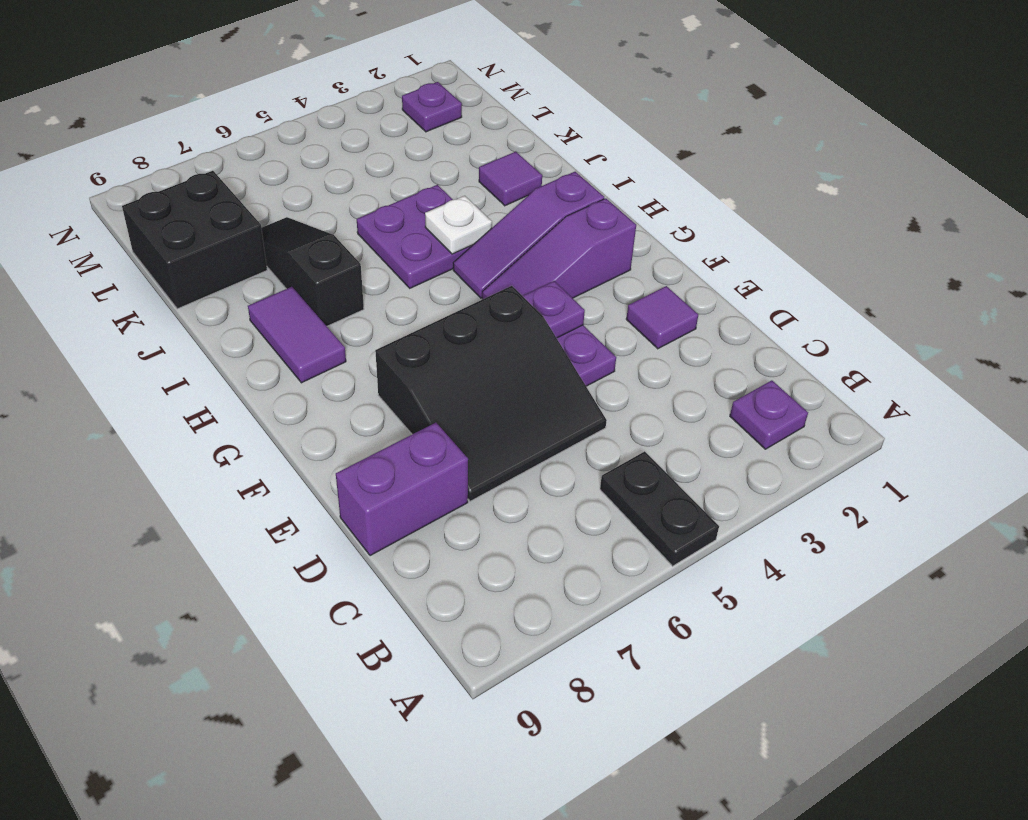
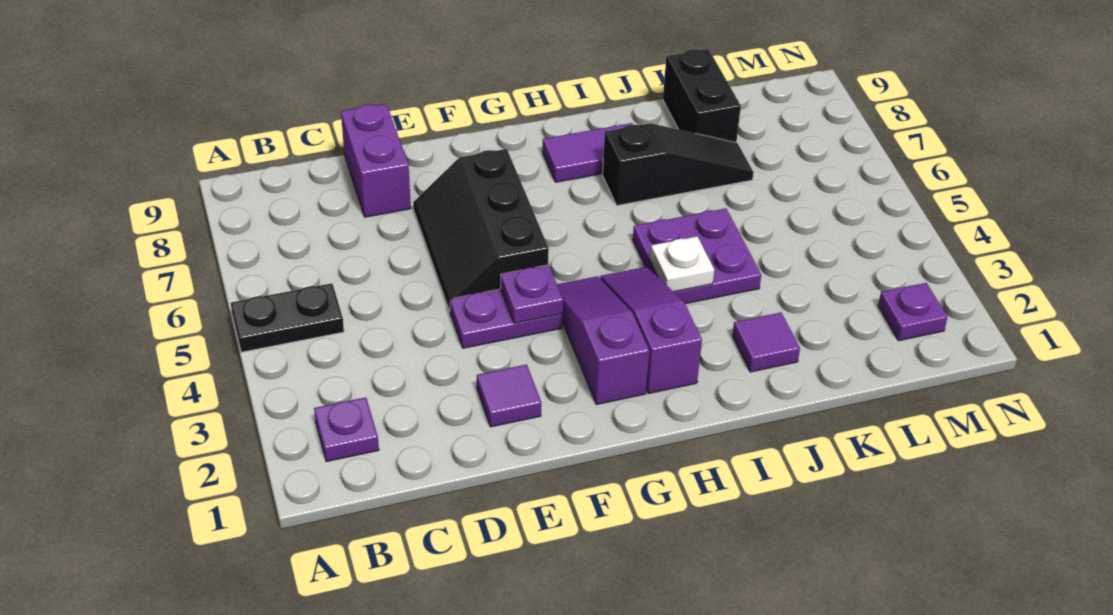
black slope D5:F7 level 1 top F -> black slope E5:F7 level 1 top F
black brick K8:L9 level 1 -> black brick K8:K9 level 1

